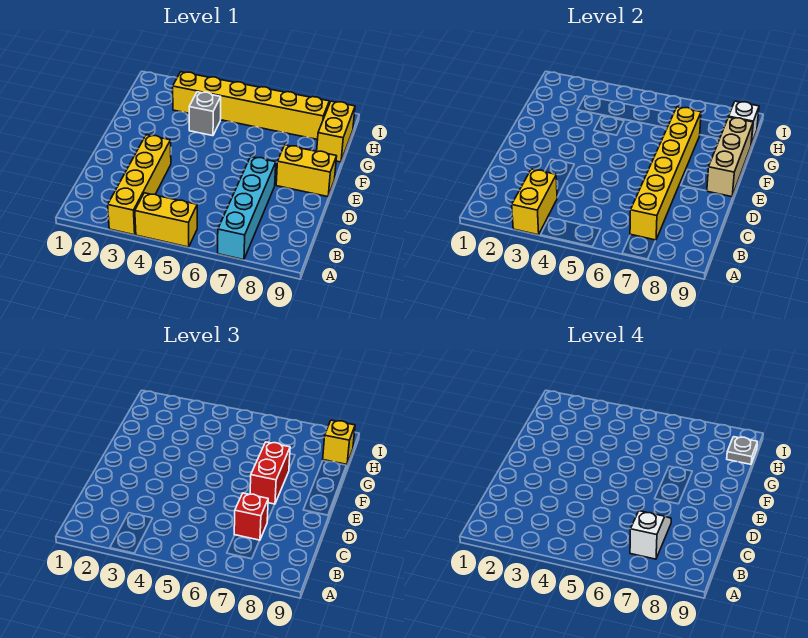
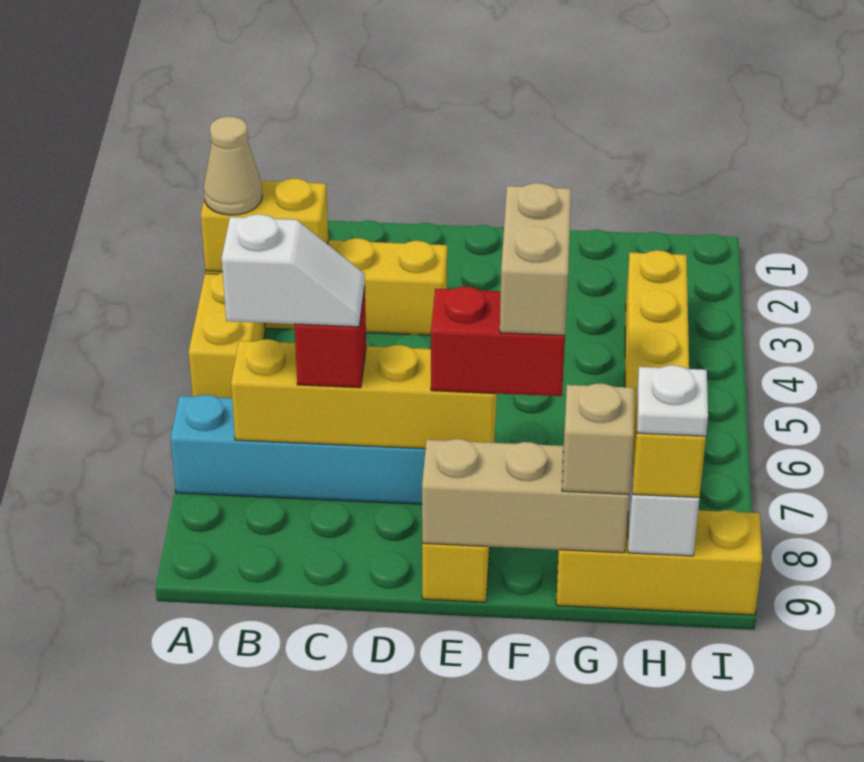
none -> tan cone A3 level 3
yellow brick B7:G7 level 2 -> yellow brick B7:E7 level 2
none -> tan brick F6:F7 level 4
grey brick G4 level 1 -> none
yellow brick G9:H9 level 1 -> yellow brick G9:I9 level 1
none -> tan brick G9 level 3
grey plate H9 level 4 -> white plate H9 level 4

